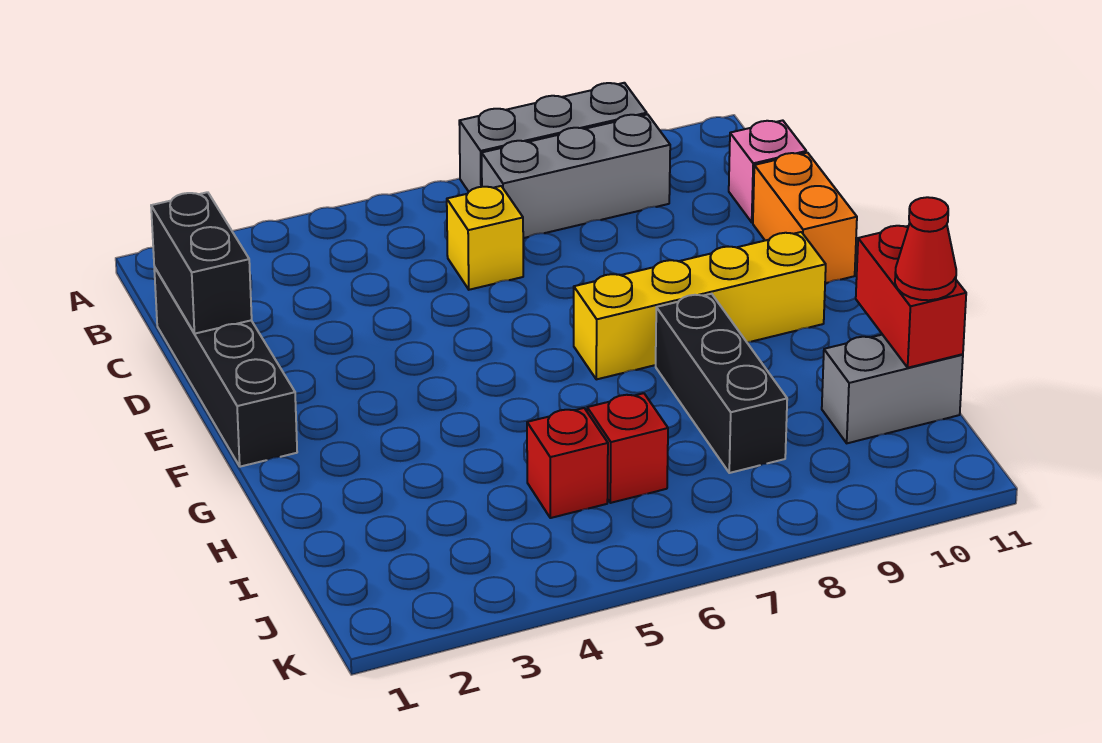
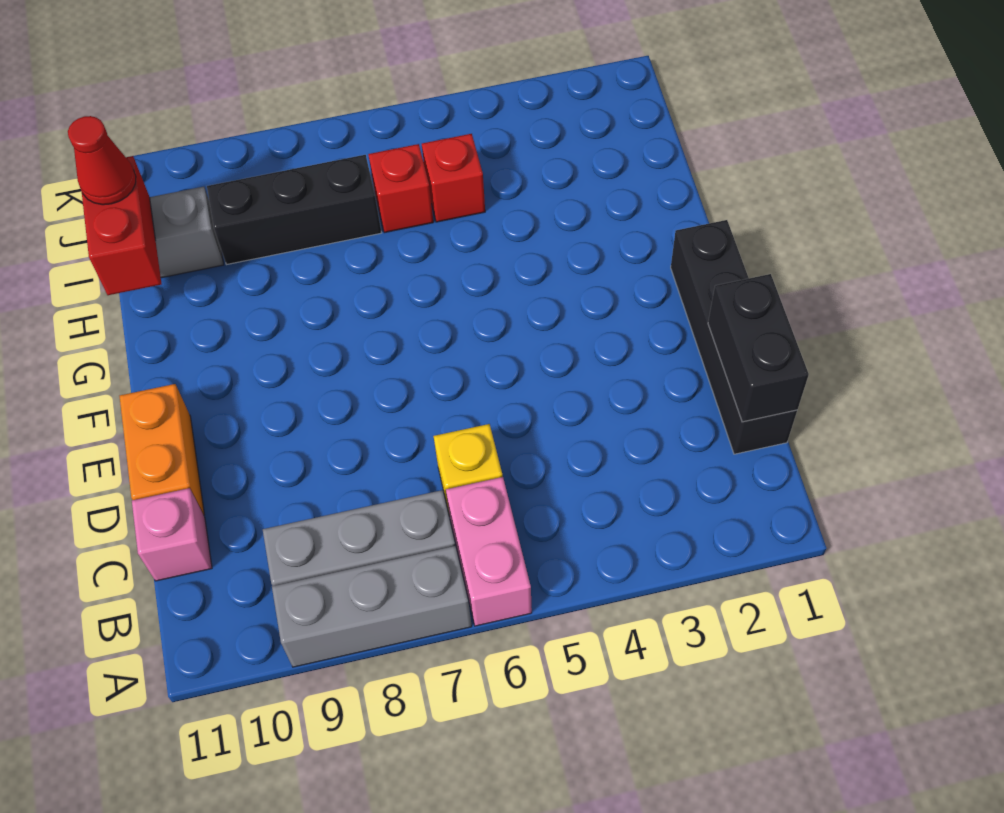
none -> pink brick A6:B6 level 1
yellow brick F7:F10 level 1 -> none
black brick G8:I8 level 1 -> black brick I7:I9 level 1

